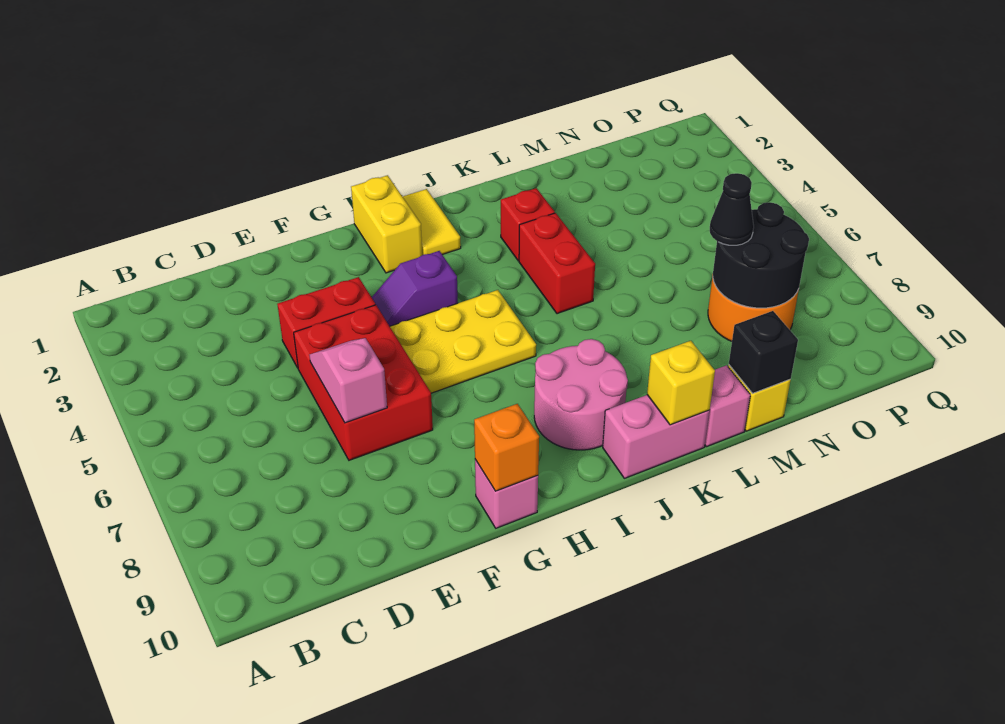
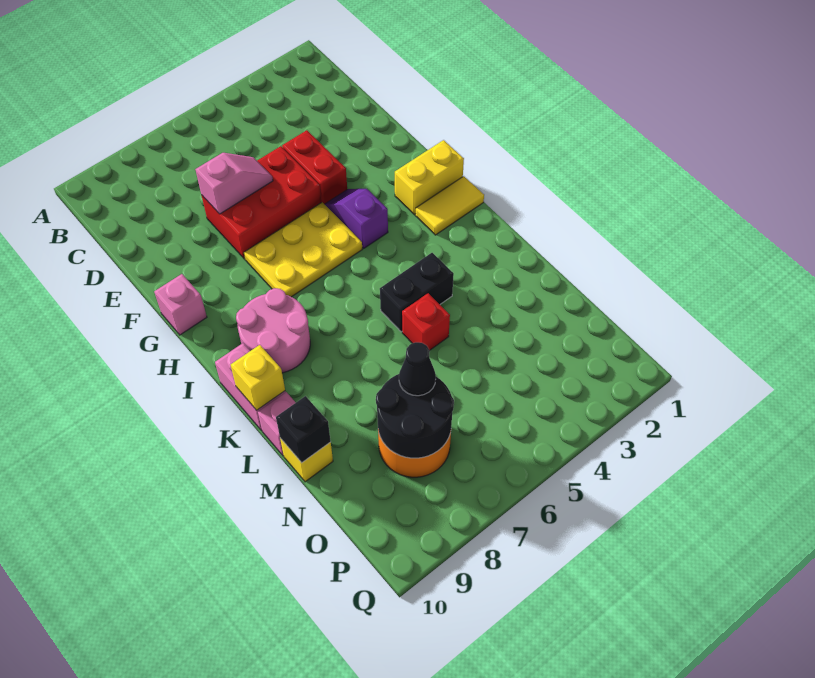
yellow plate G5:I6 level 1 -> yellow plate G5:H7 level 1
orange brick G10 level 2 -> none
red brick K3 level 1 -> red brick L5 level 1
red brick K4:K5 level 1 -> black brick K4:K5 level 1

